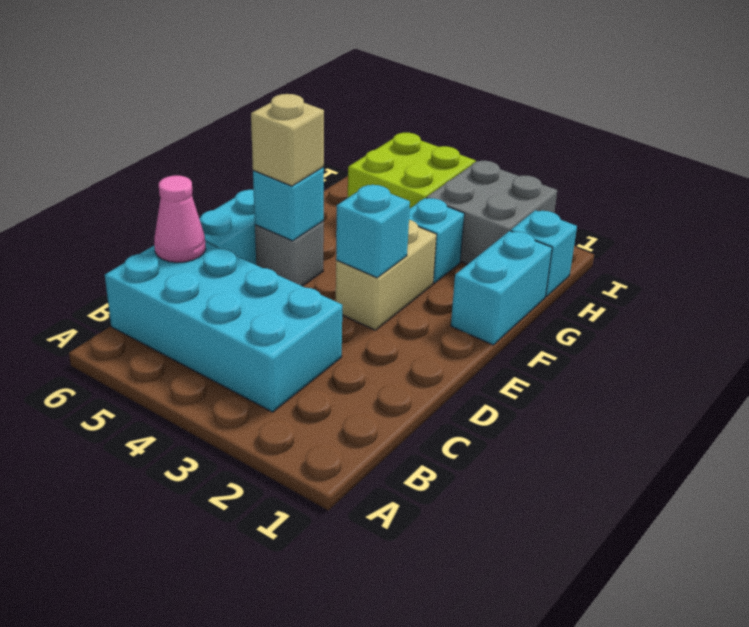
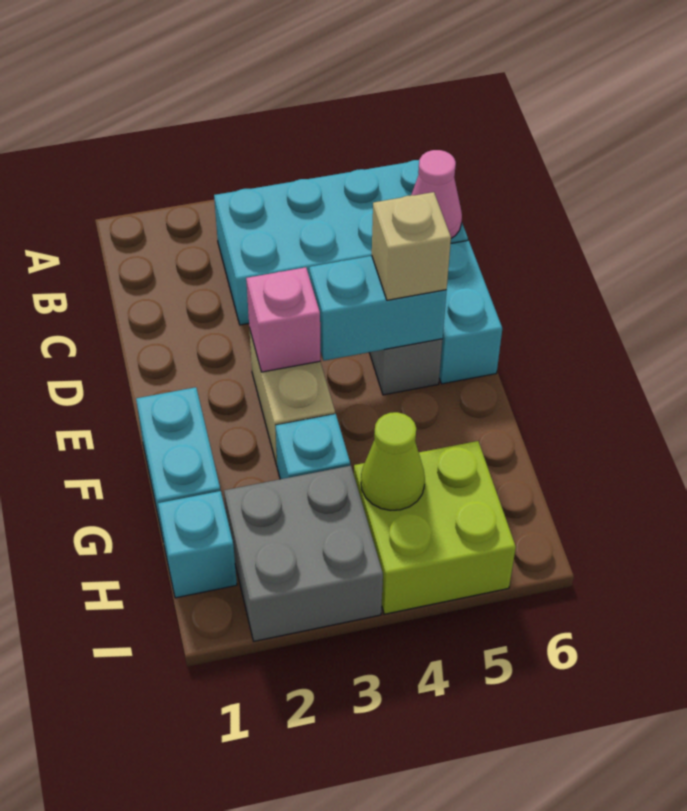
cyan brick E3 level 2 -> pink brick E3 level 2
cyan brick E5 level 2 -> cyan brick E4:E5 level 2
none -> lime cone H4 level 2

